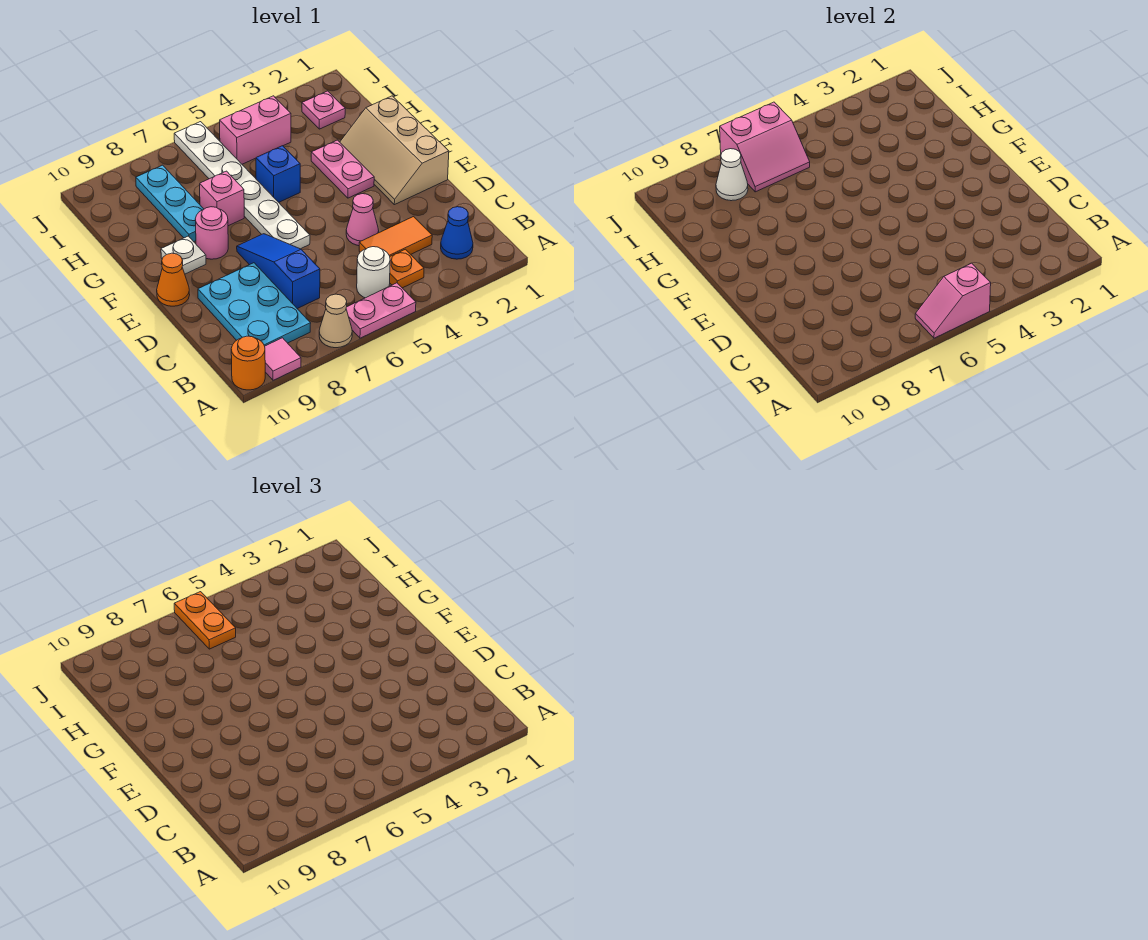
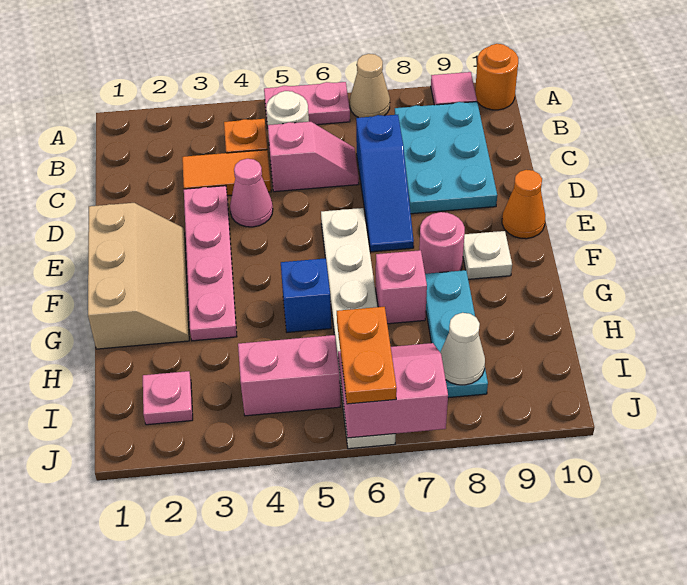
pink slope A5:A6 level 2 top 5 -> pink slope C5:C6 level 1 top 5
blue cone B2 level 1 -> none
pink plate F3:G3 level 1 -> pink plate D3:G3 level 1

